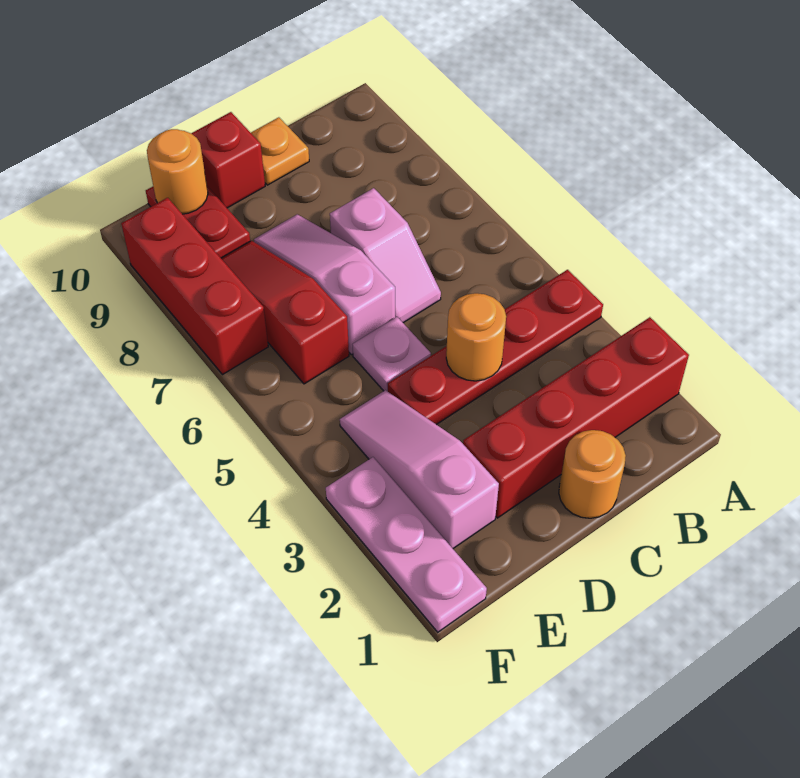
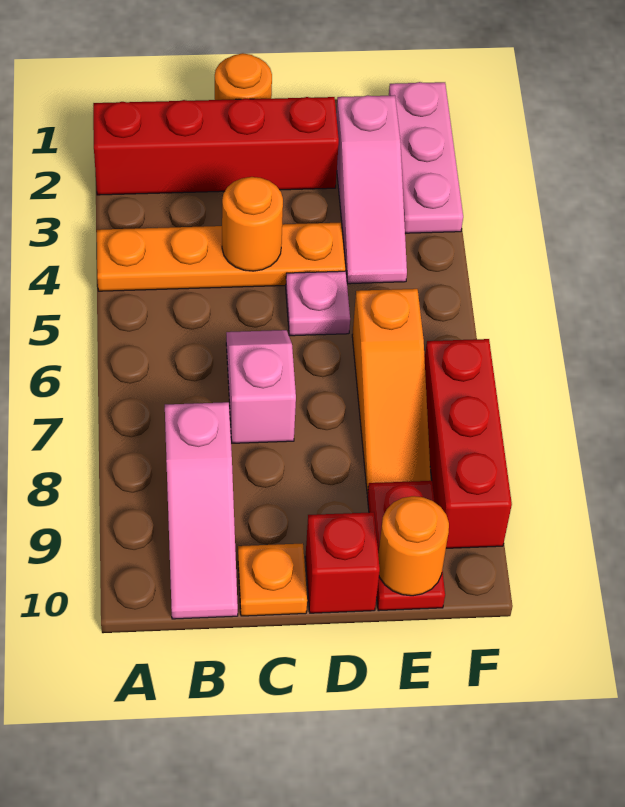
red plate A4:D4 level 1 -> orange plate A4:D4 level 1
pink slope D6:D8 level 1 top 6 -> pink slope B8:B10 level 1 top 8
red slope E6:E8 level 1 top 6 -> orange slope E6:E8 level 1 top 6

